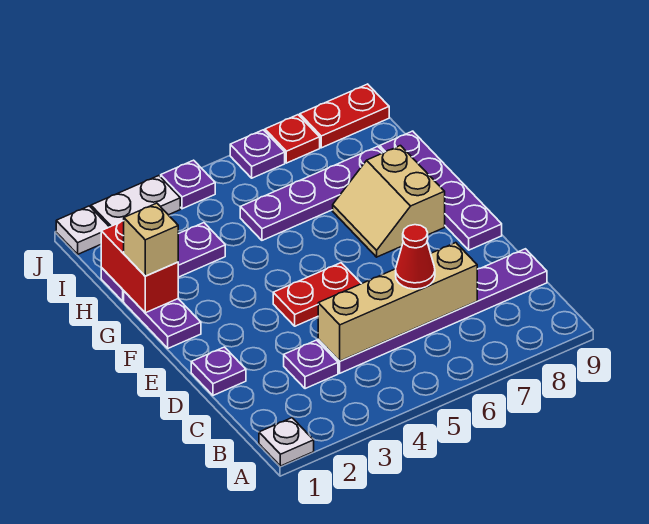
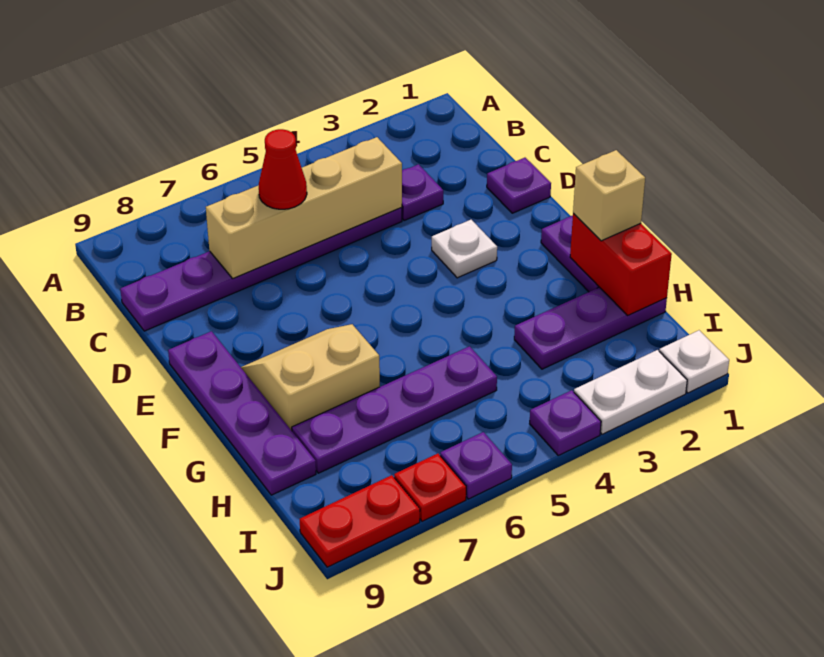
white plate A1 level 1 -> white plate E3 level 1
red plate E4:E5 level 1 -> none
tan slope F7:G8 level 1 top 8 -> tan slope F7:G8 level 1 top G

